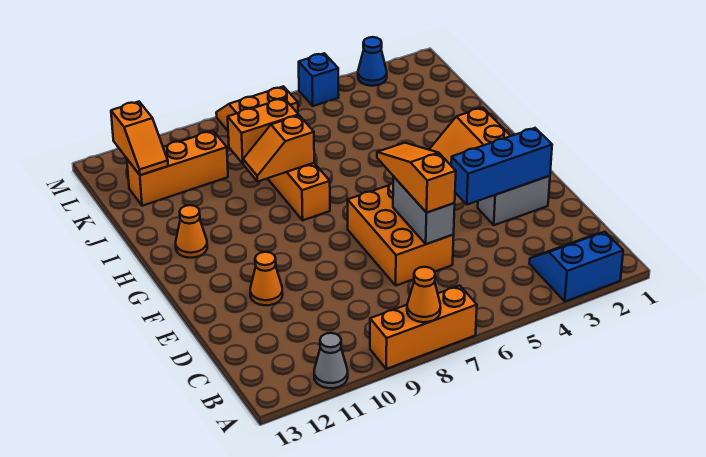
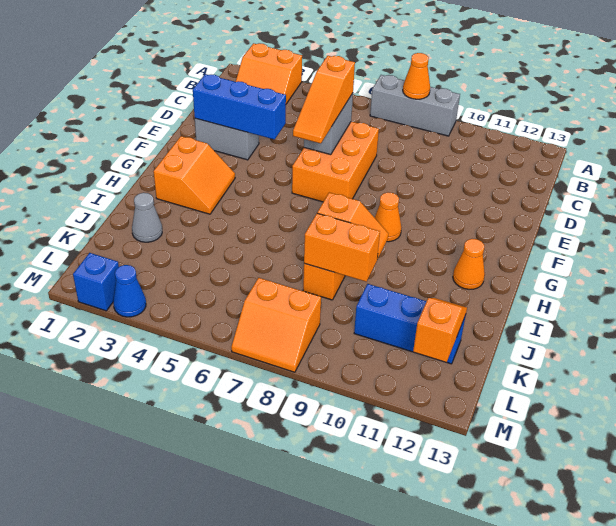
blue slope A2:B3 level 1 top A -> orange slope A2:B3 level 1 top A
orange brick A7:A9 level 1 -> grey brick A7:A9 level 1
grey cone A11 level 1 -> grey cone J2 level 1
orange cone E11 level 1 -> orange cone G9 level 1
orange brick K10:K12 level 1 -> blue brick K10:K12 level 1
blue brick M5 level 1 -> blue brick M2 level 1

